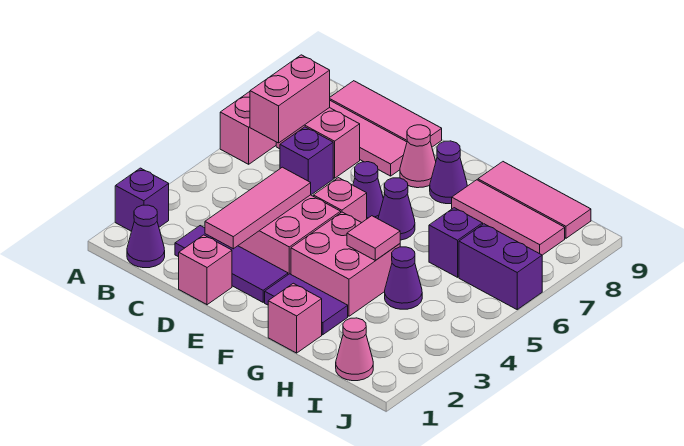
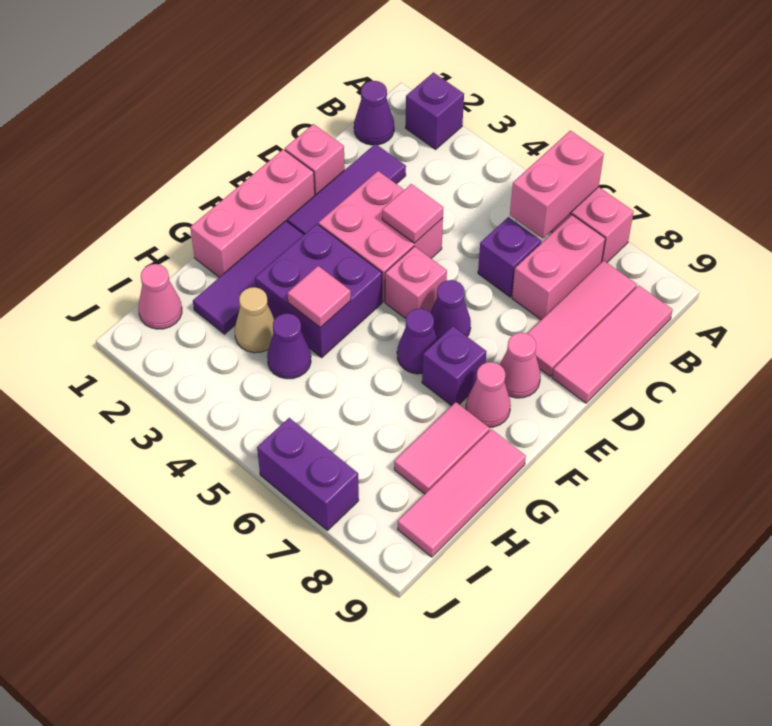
pink brick B6:B7 level 2 -> pink brick A6:B6 level 2
pink tile D2:D4 level 2 -> pink tile D4 level 2
purple tile F2:G2 level 1 -> purple tile F2:H2 level 1
pink brick F3:G4 level 1 -> purple brick F3:G4 level 1
purple cone F8 level 1 -> pink cone F8 level 1
pink brick G1 level 1 -> pink brick E1:G1 level 1
pink tile G8:I8 level 1 -> pink tile G8:H8 level 1
none -> tan cone H3 level 1
purple brick H6 level 1 -> purple brick F7 level 1
purple brick I6:J6 level 1 -> purple brick J6:J7 level 1

